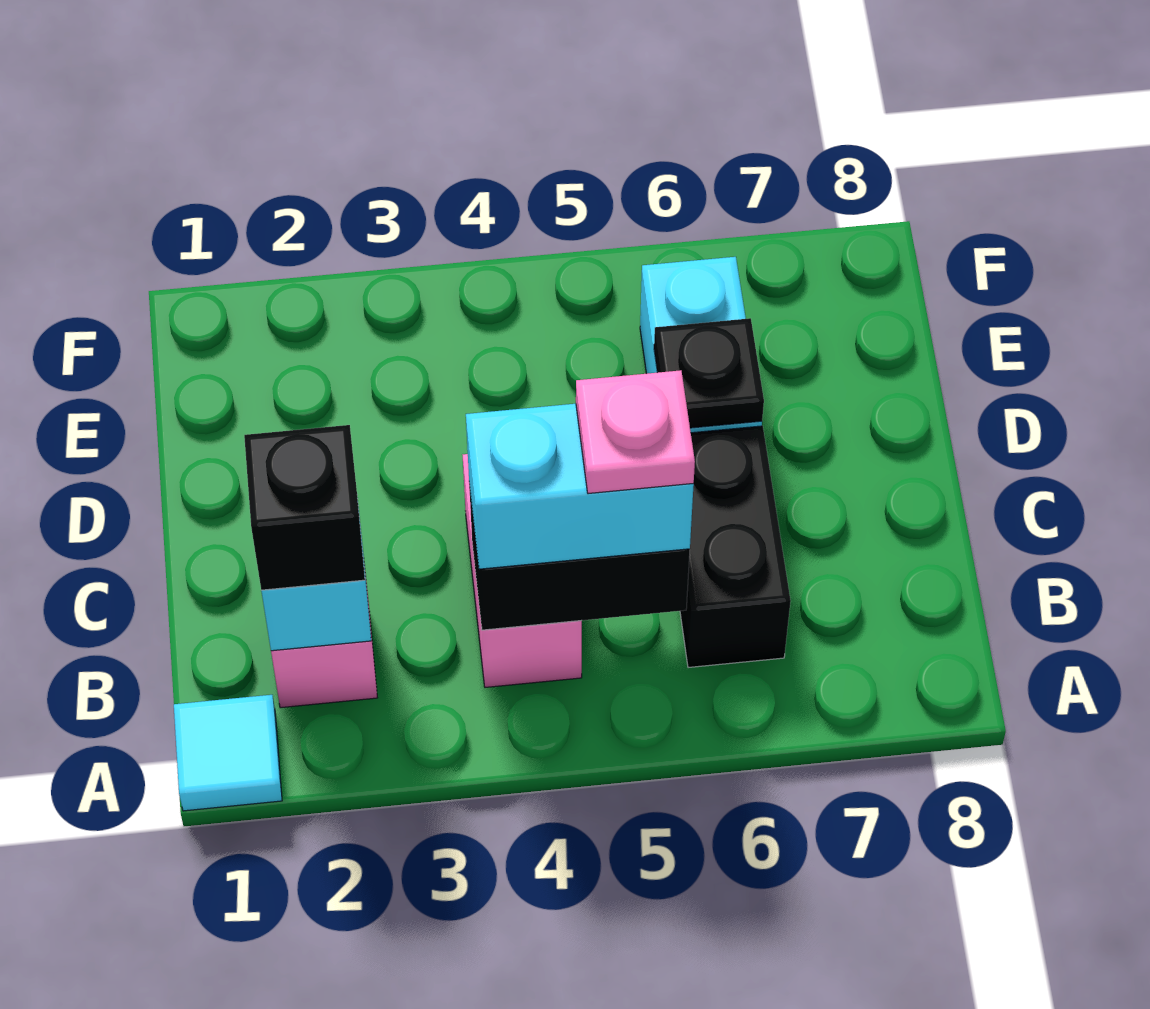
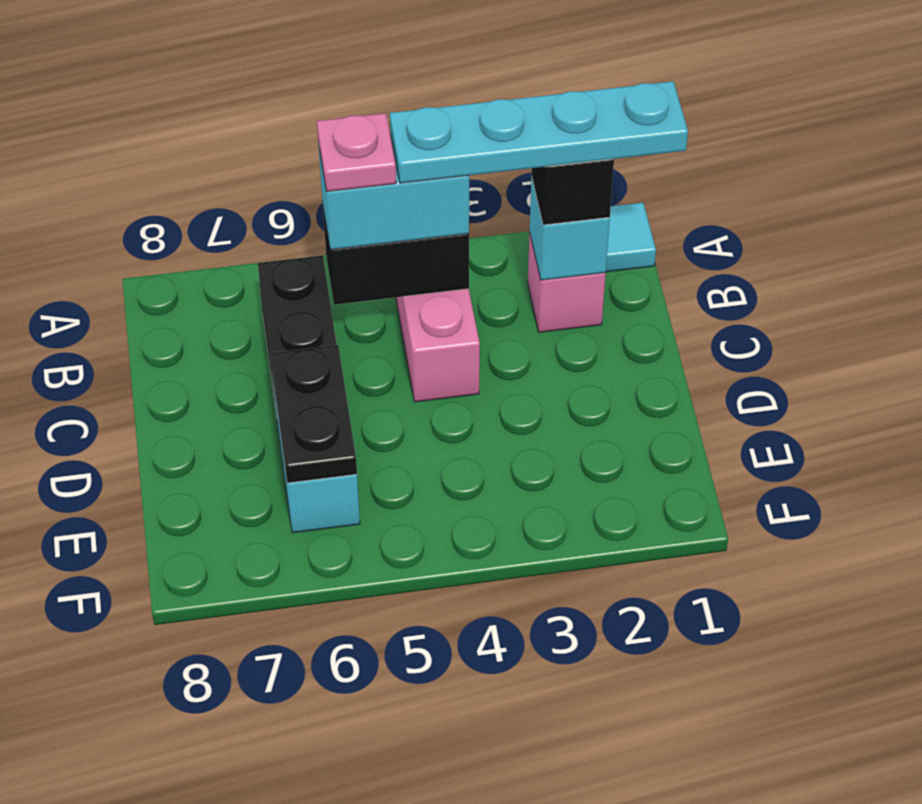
none -> cyan plate B1:B4 level 4
black plate D6 level 2 -> black plate D6:E6 level 2

